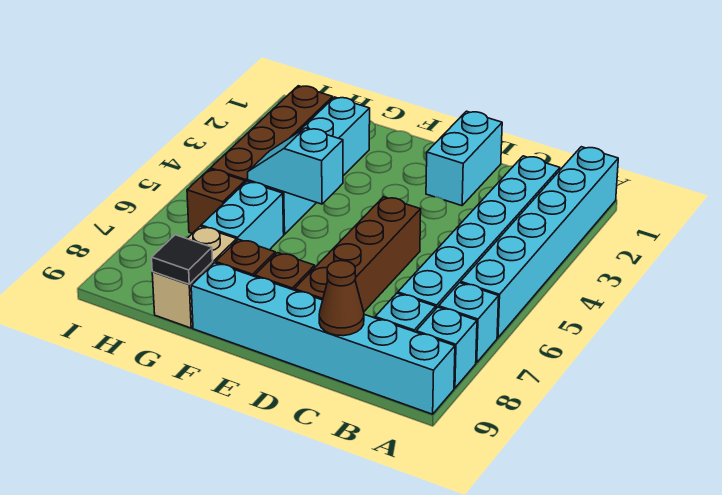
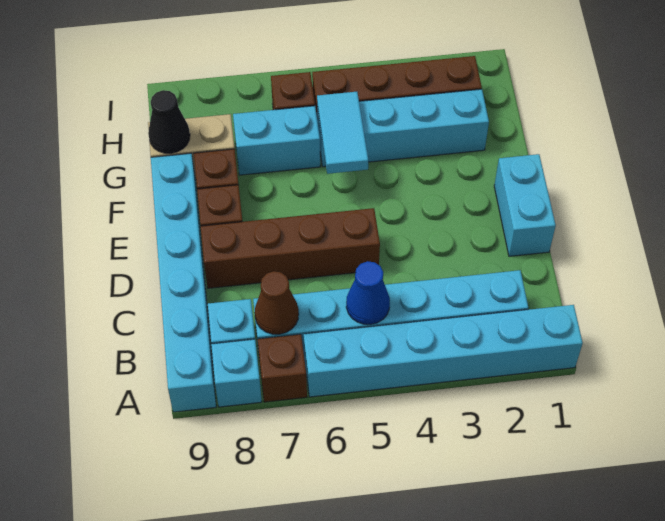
cyan brick A7 level 1 -> brown brick A7 level 1
none -> blue cone B5 level 2
brown cone C9 level 2 -> brown cone B7 level 2
cyan brick D1:D2 level 1 -> cyan brick D1:E1 level 1
cyan slope F5:G5 level 2 top F -> cyan tile F5:G5 level 2
black tile G9 level 2 -> black cone G9 level 2

